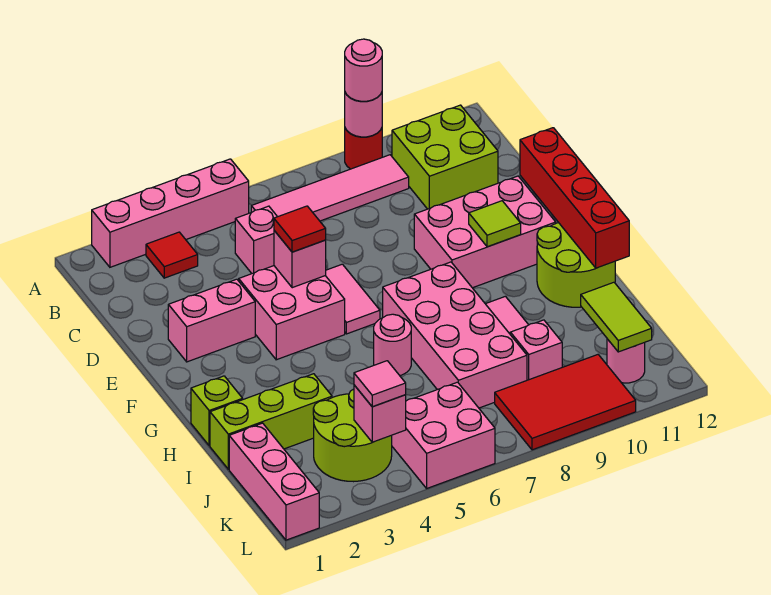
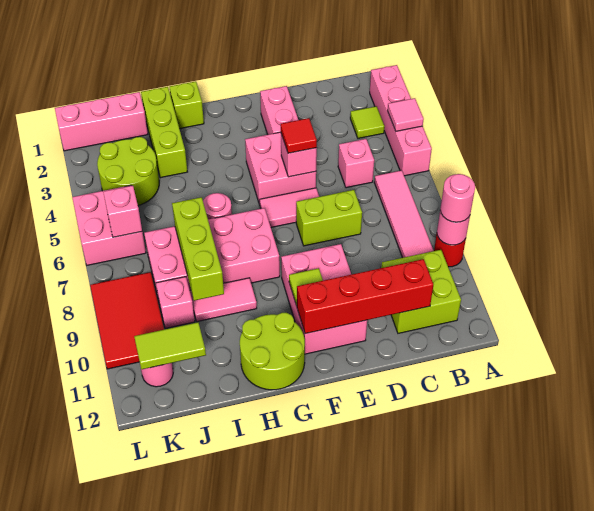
red tile B3 level 1 -> lime tile B3 level 1
none -> lime brick D7:E7 level 1
red brick E12:H12 level 2 -> red brick C11:F11 level 2
none -> lime brick I7:I9 level 2
pink brick K4 level 2 -> pink brick K6 level 2
pink tile K4 level 3 -> pink tile A4 level 2

